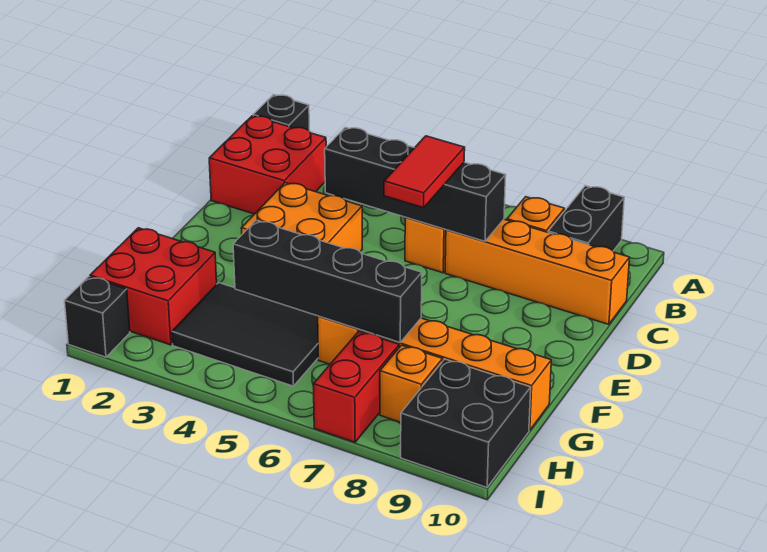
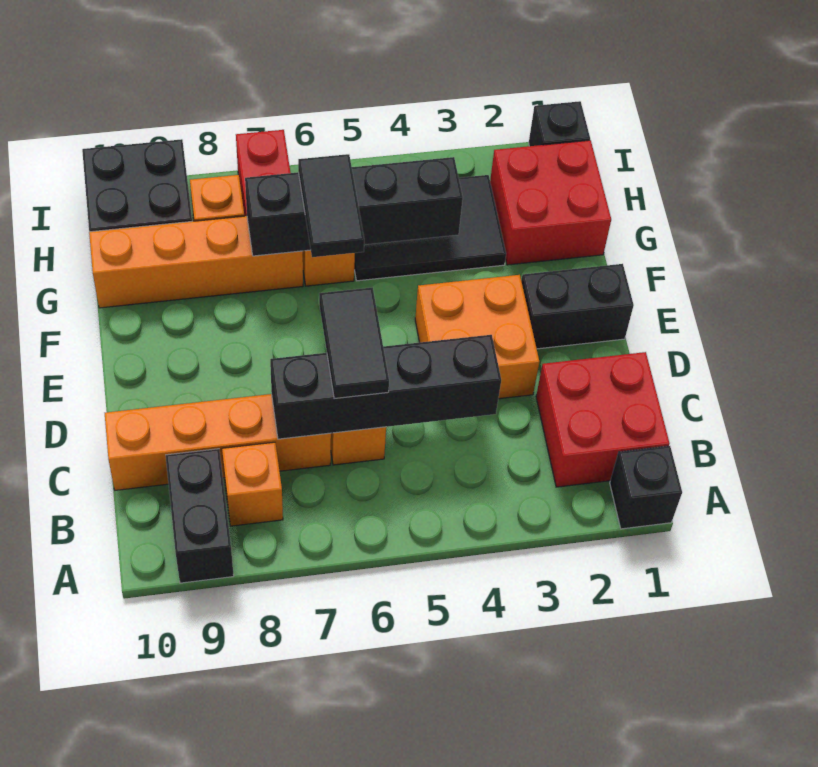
red tile C6:D6 level 3 -> black tile C6:D6 level 3
none -> black brick E1:E2 level 1
none -> black tile F6:G6 level 3

